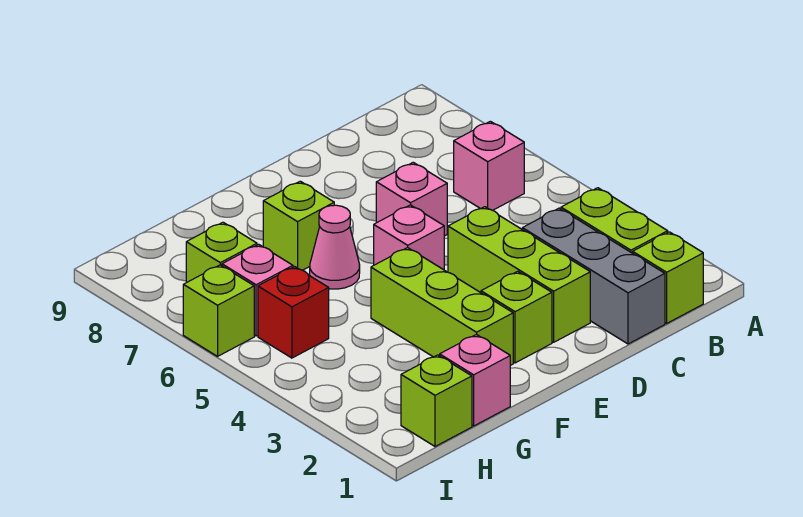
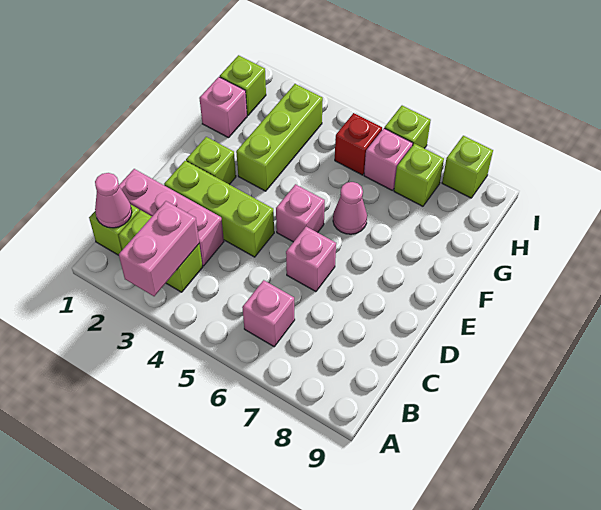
none -> pink brick A3:B3 level 2
none -> pink cone B1 level 2
grey brick C1:C3 level 1 -> pink brick C1:C3 level 1
lime brick F2:F4 level 1 -> lime brick F3:H3 level 1
lime brick F7 level 1 -> lime brick I8 level 1

